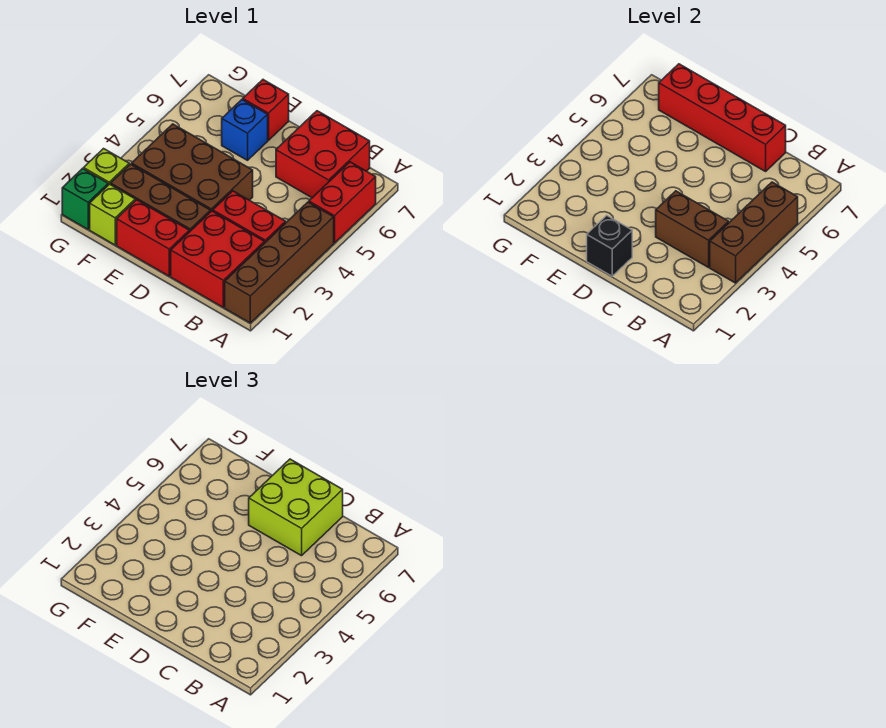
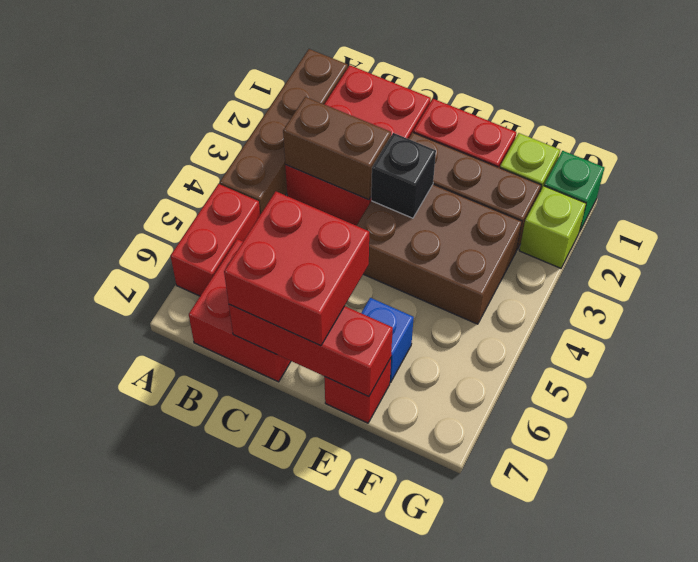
brown brick A3:A5 level 2 -> none
lime brick C6:D7 level 3 -> red brick C6:D7 level 3
red brick C7:F7 level 2 -> red brick C7:E7 level 2
black brick D1 level 2 -> black brick D3 level 2

